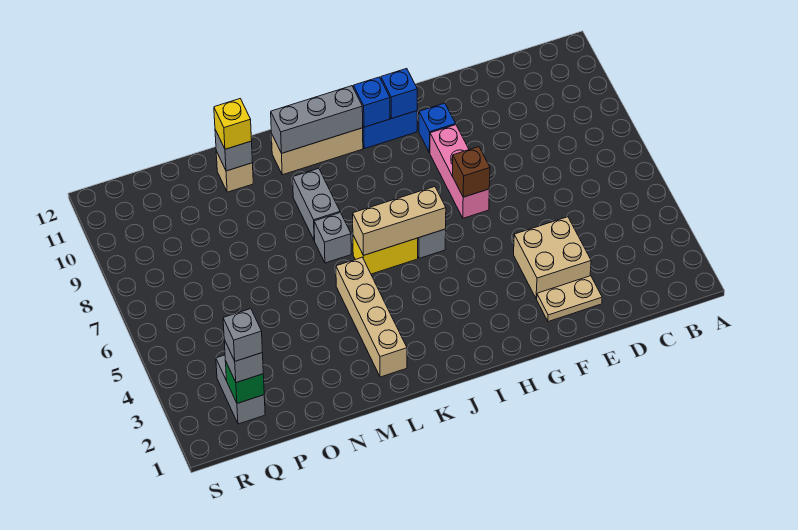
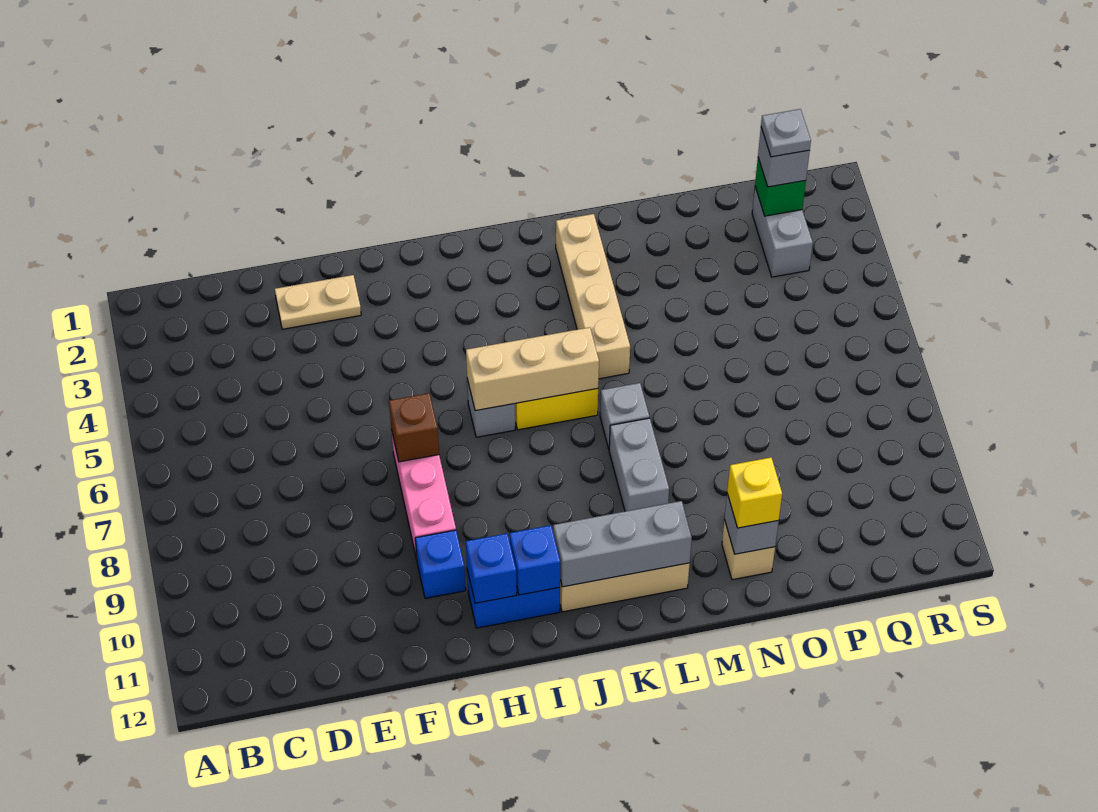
tan brick E3:F4 level 1 -> none
grey brick Q2 level 4 -> grey plate Q2 level 4

